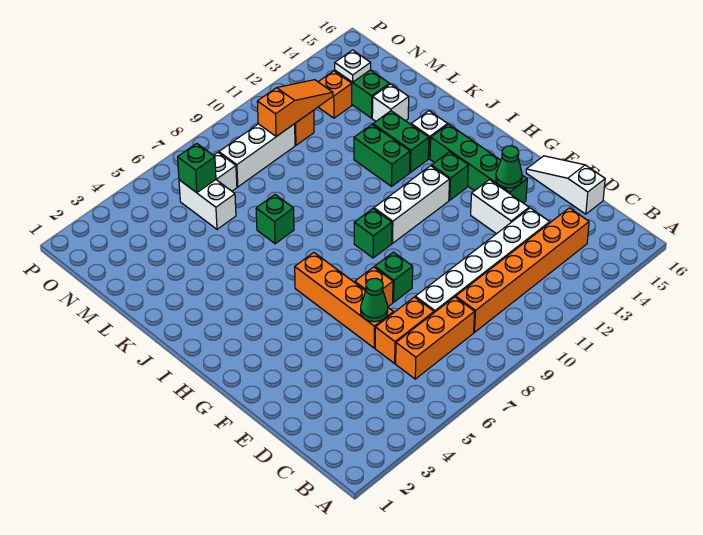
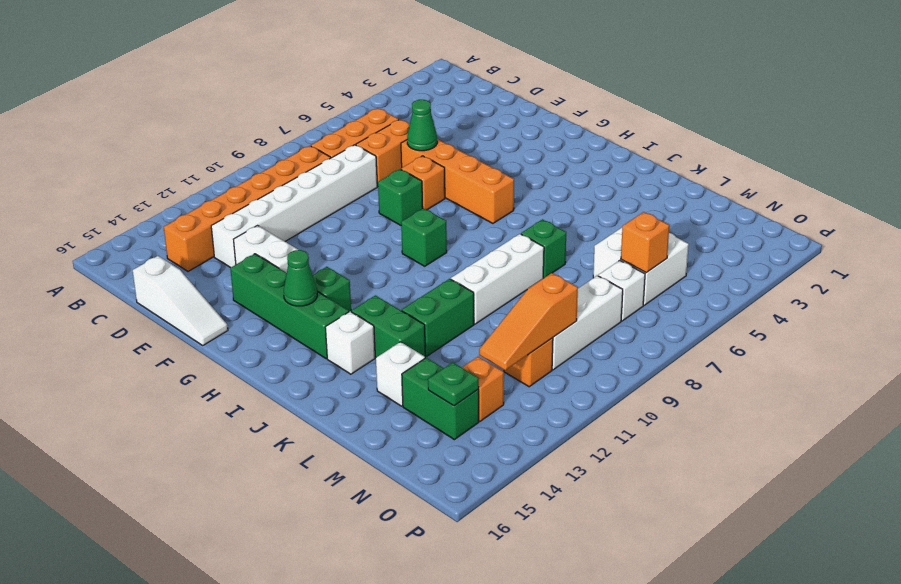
green cone F14 level 2 -> green cone H14 level 2
white brick H10:H12 level 1 -> white brick K8:K10 level 1
green brick J12:K12 level 1 -> green brick K11:K12 level 1
white brick M6:N6 level 1 -> white brick M5:N6 level 1
green brick N6 level 2 -> orange brick N6 level 2
white plate N14 level 2 -> green plate N14 level 2

